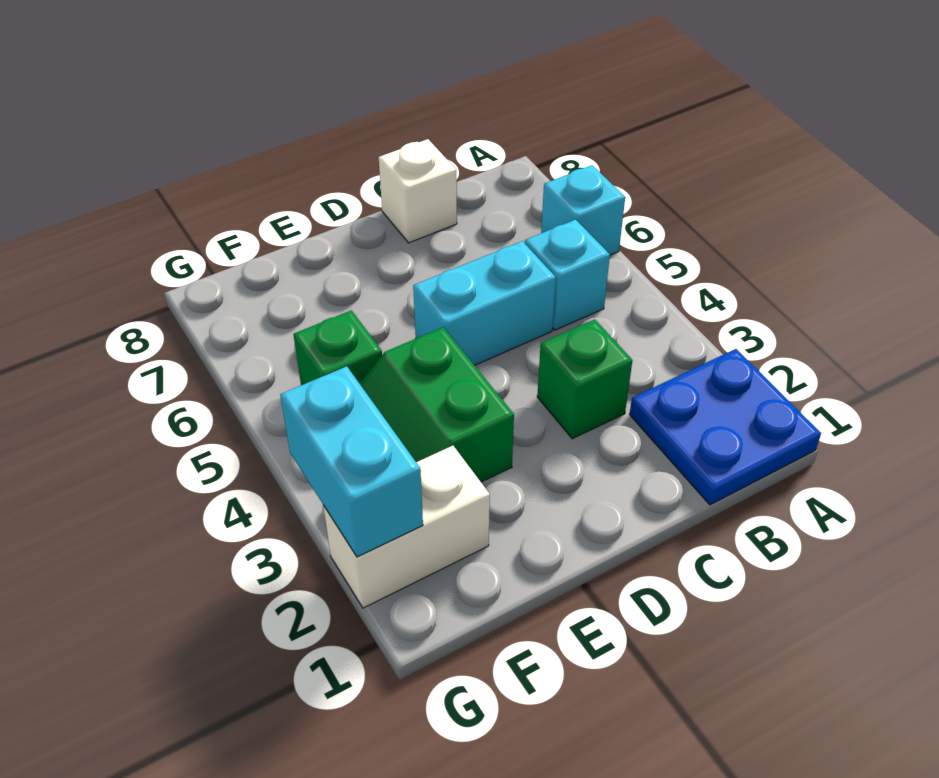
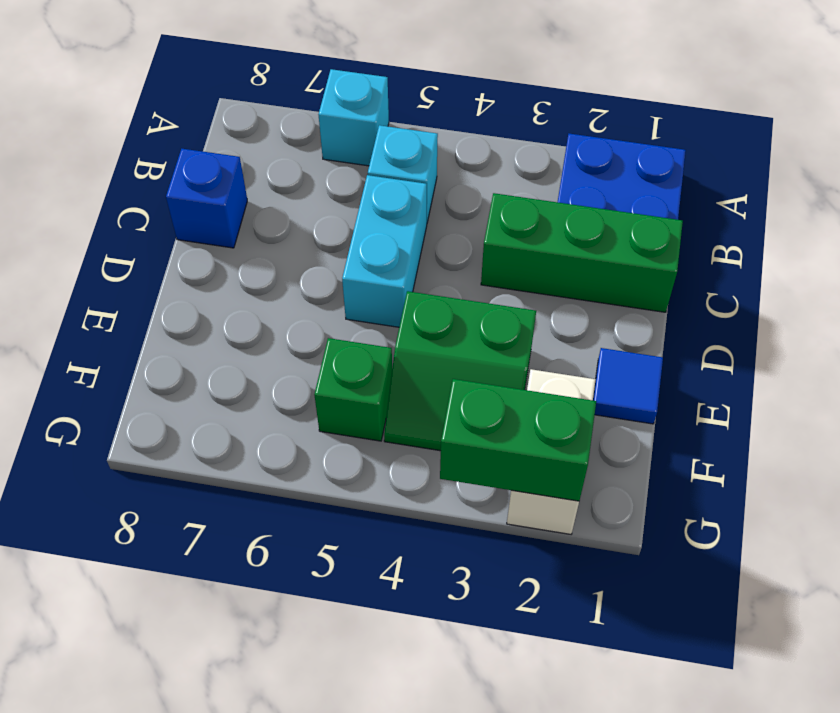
green brick C3 level 1 -> green brick C1:C3 level 1
white brick C8 level 1 -> blue brick C8 level 1
none -> blue tile E1 level 1
cyan brick G2:G3 level 2 -> green brick G2:G3 level 2

